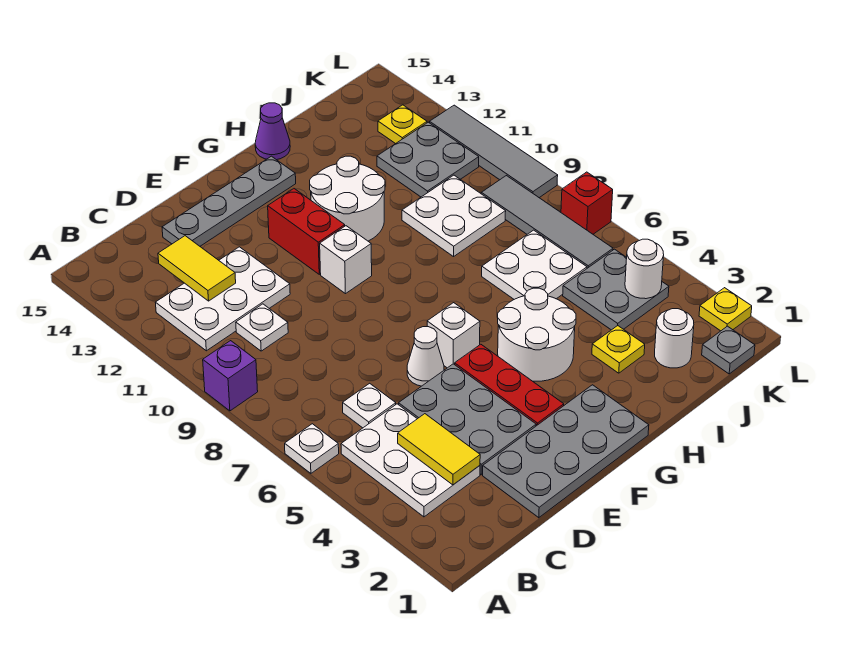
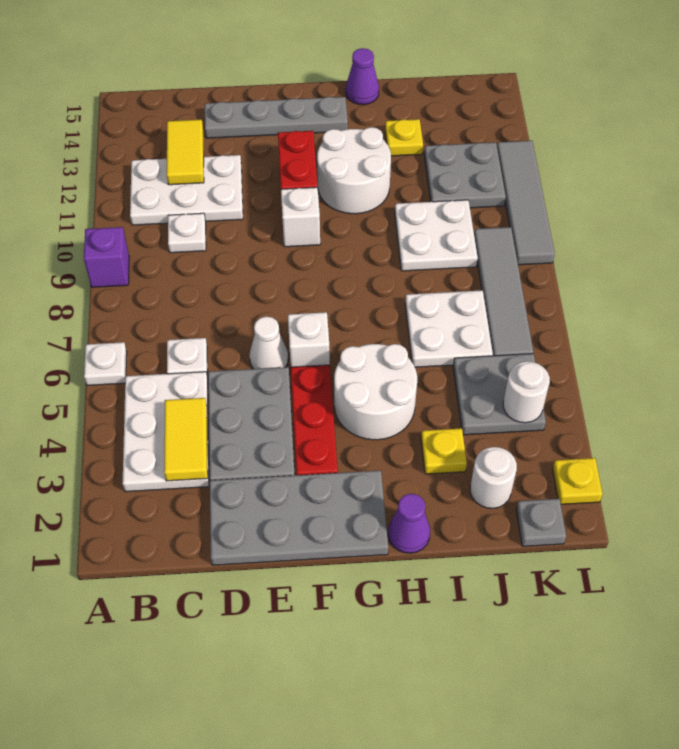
none -> purple cone H1 level 1
yellow plate K13 level 1 -> yellow plate I13 level 1
red brick L7 level 1 -> none

